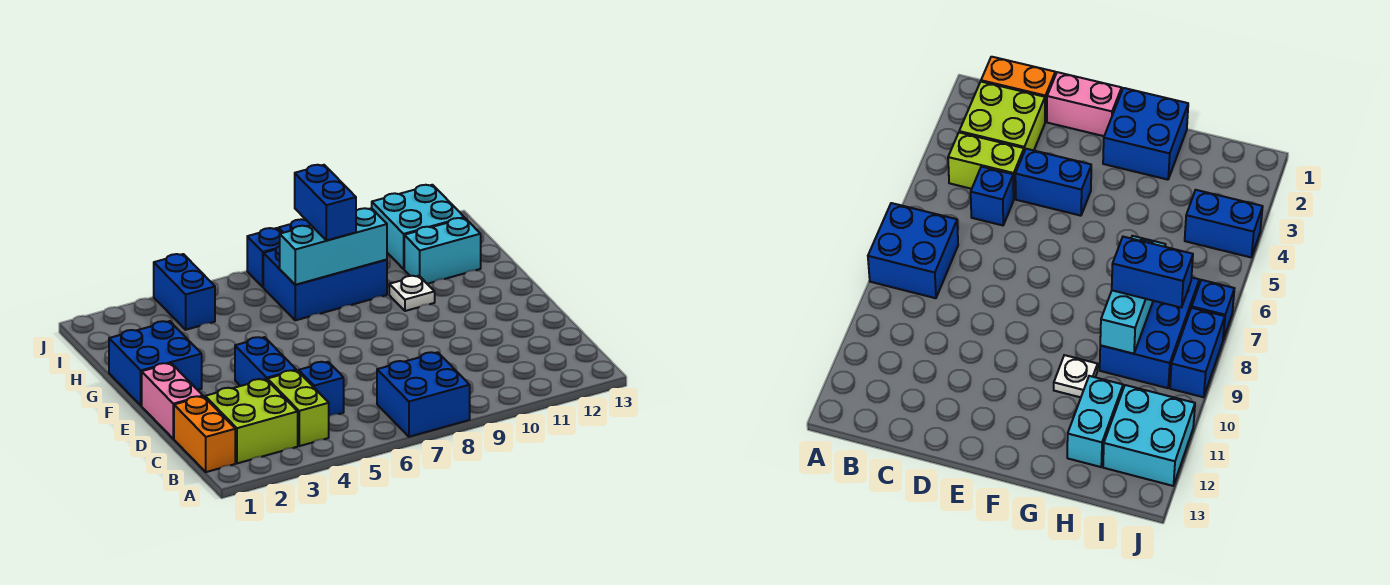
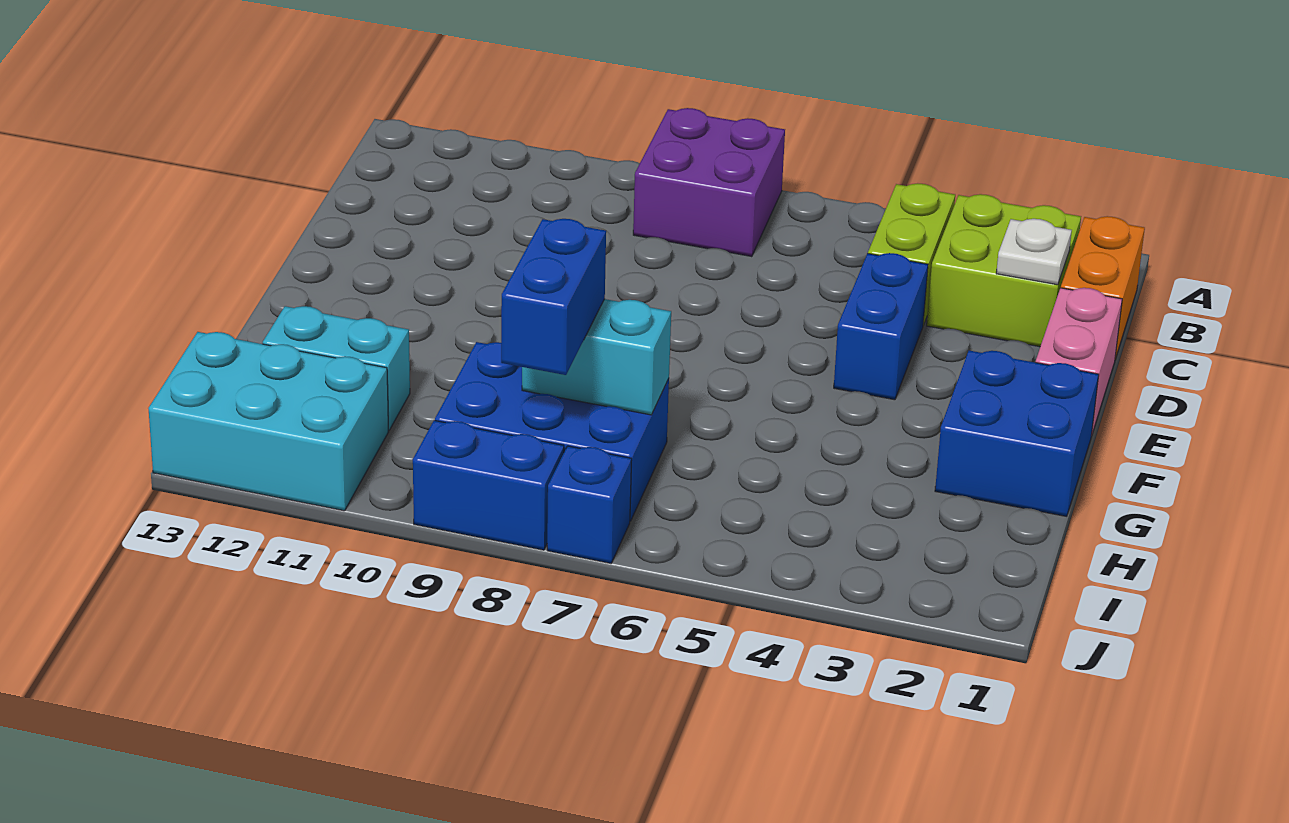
blue brick A7:B8 level 1 -> purple brick A7:B8 level 1
blue brick C5 level 1 -> none
white plate G10 level 1 -> white plate C2 level 2
cyan brick H7:H9 level 2 -> cyan brick H7:H8 level 2
blue brick I4:J4 level 1 -> none
cyan brick I11:J12 level 1 -> cyan brick I11:J13 level 1

